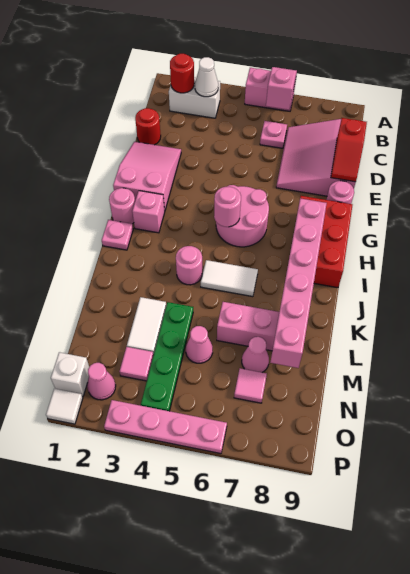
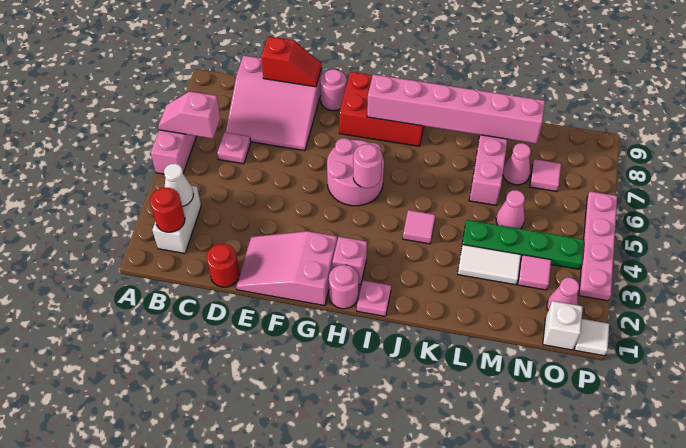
pink round brick J4 level 1 -> pink tile J4 level 1
white tile J5:J6 level 1 -> none

